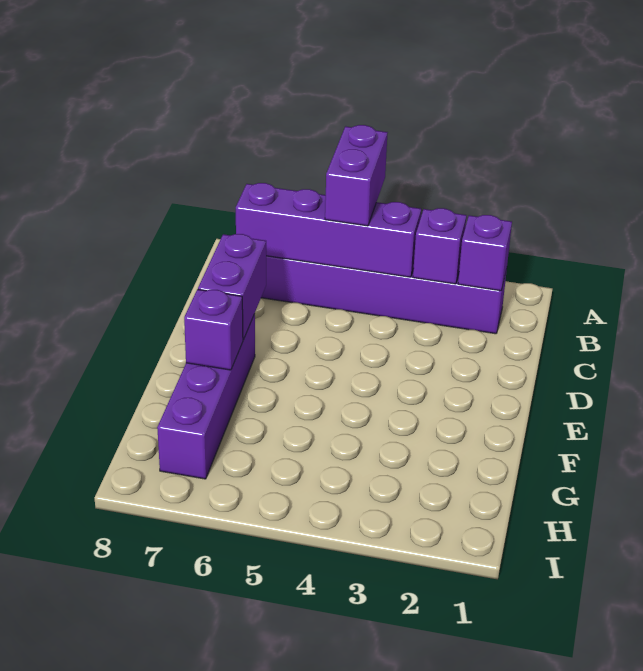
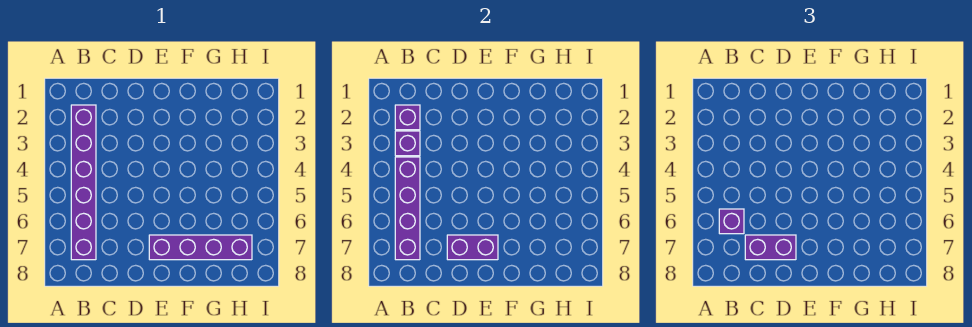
purple brick A5:B5 level 3 -> purple brick C7:D7 level 3
purple brick F7 level 2 -> purple brick B6 level 3

